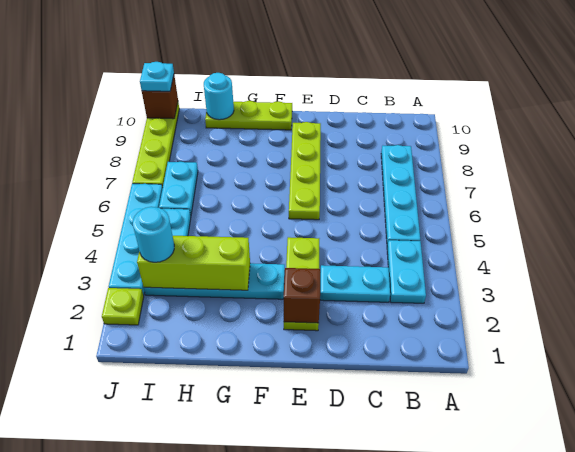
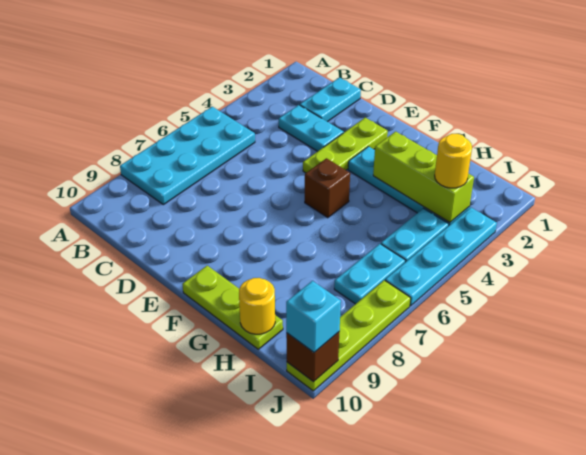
cyan plate B3:B4 level 1 -> cyan plate C1:C2 level 1
cyan plate B5:B8 level 1 -> cyan plate A5:B8 level 1
brown brick E2 level 2 -> brown brick F5 level 1
lime plate E6:E9 level 1 -> none
cyan round brick H10 level 2 -> yellow round brick H10 level 2
cyan round brick I3 level 3 -> yellow round brick I3 level 3
lime plate J2 level 1 -> none
cyan plate J10 level 3 -> cyan brick J10 level 3

